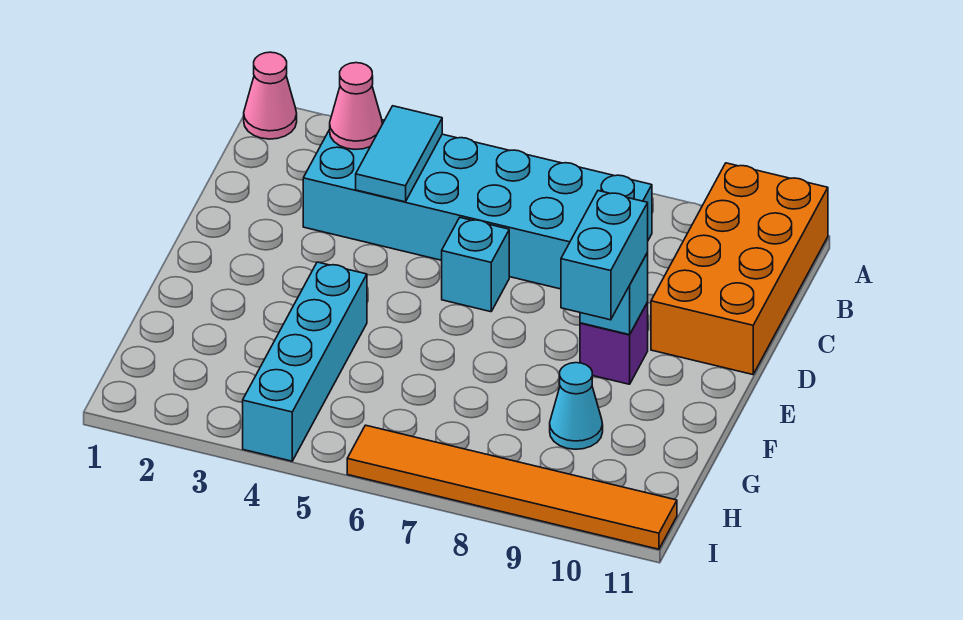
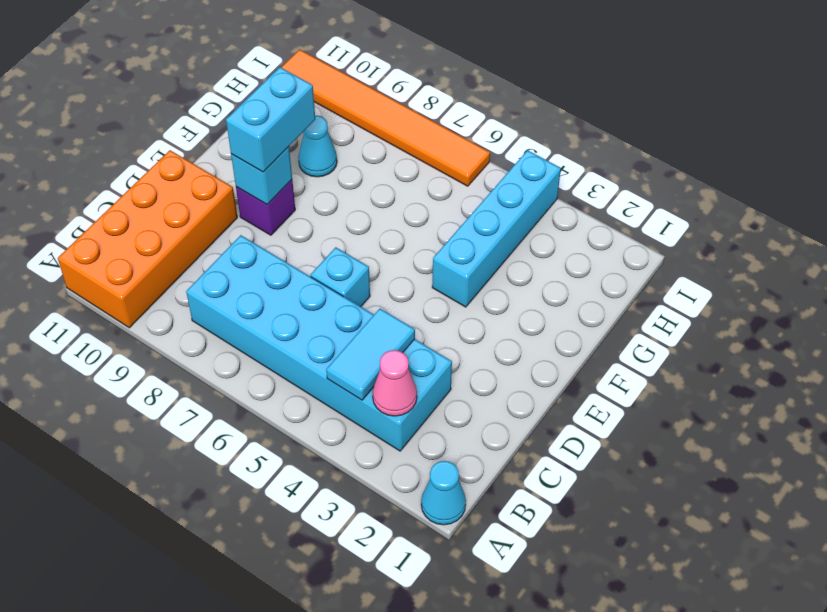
pink cone A1 level 1 -> cyan cone A1 level 1

